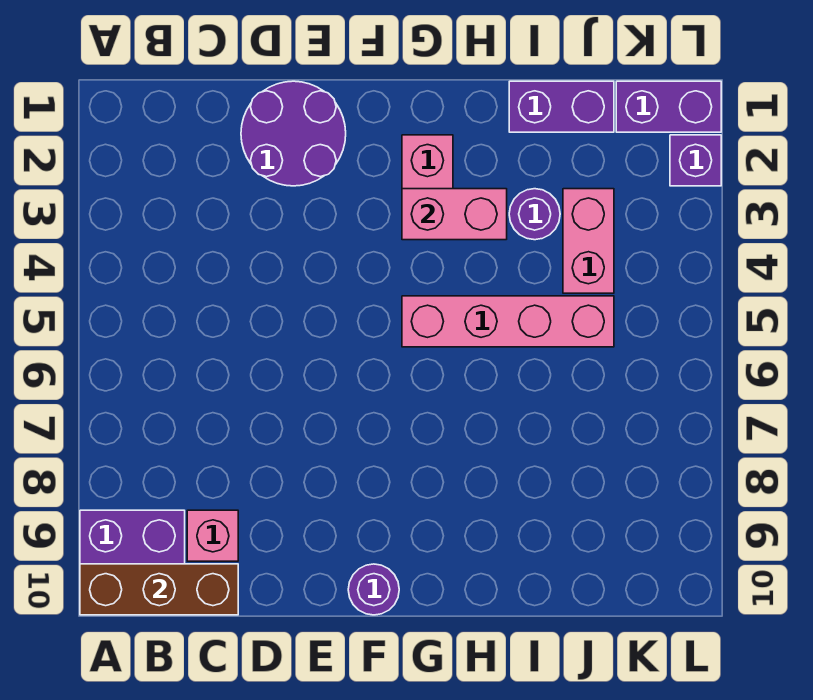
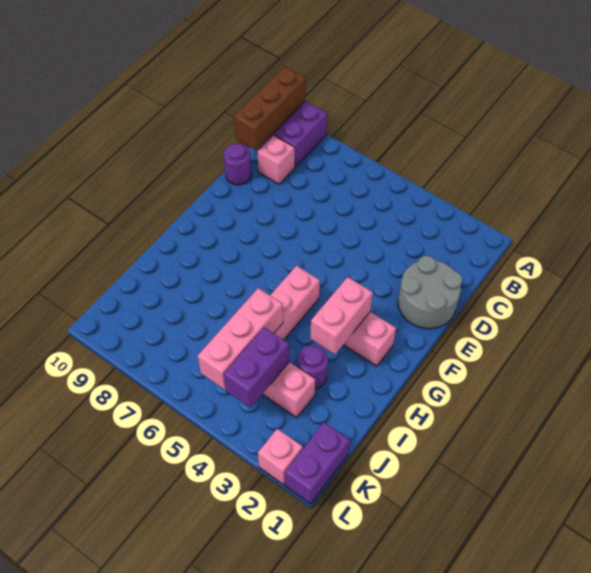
purple round brick D1:E2 level 1 -> grey round brick D1:E2 level 1
purple round brick F10 level 1 -> purple round brick D10 level 1
purple brick I1:J1 level 1 -> purple brick J4:K4 level 2
none -> pink brick I5:K5 level 2
purple brick L2 level 1 -> pink brick L2 level 1

